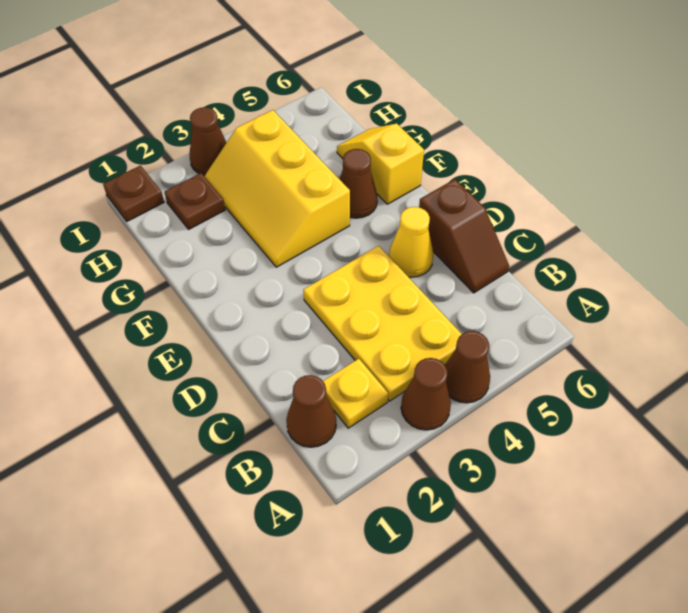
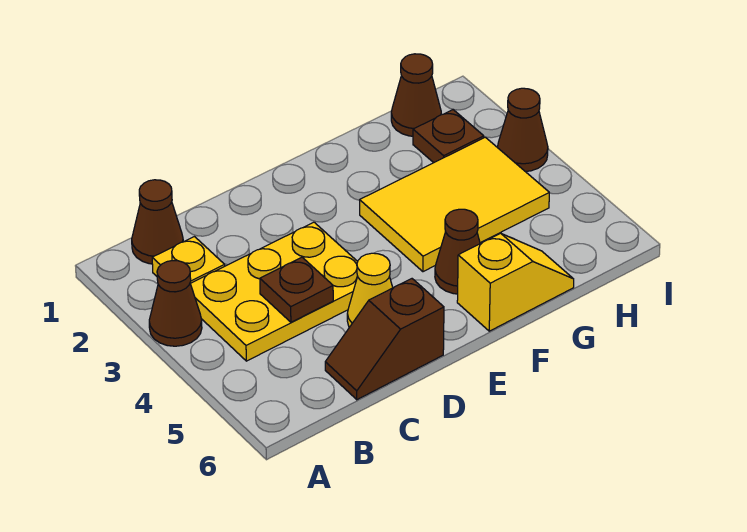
brown cone A4 level 1 -> brown cone H1 level 1
yellow slope F3:H4 level 1 top 4 -> yellow tile F3:H4 level 1
brown plate I1 level 1 -> brown plate C4 level 2

